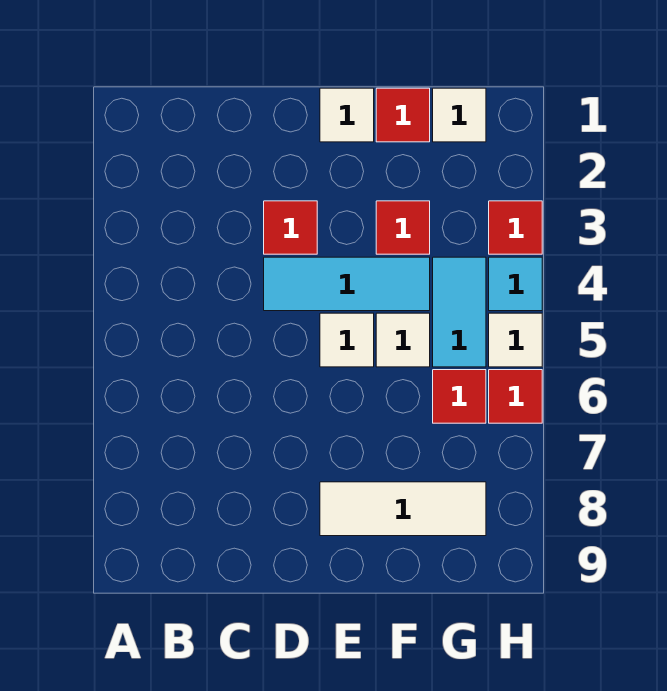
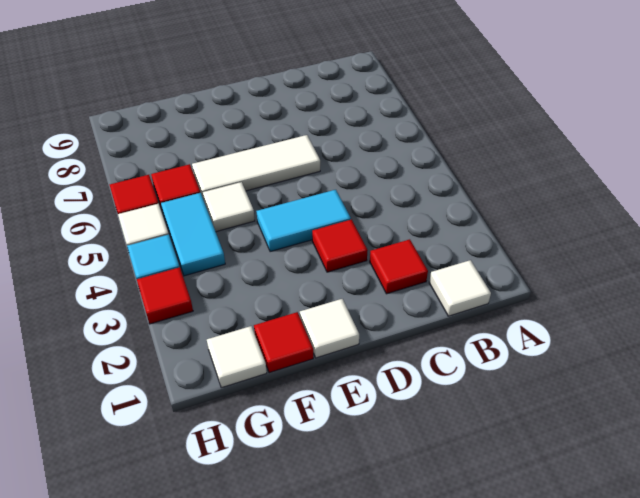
cyan tile D4:F4 level 1 -> cyan tile D4:E4 level 1
white tile E5 level 1 -> white tile B1 level 1
white tile E8:G8 level 1 -> white tile D6:F6 level 1
red tile F3 level 1 -> red tile C2 level 1

